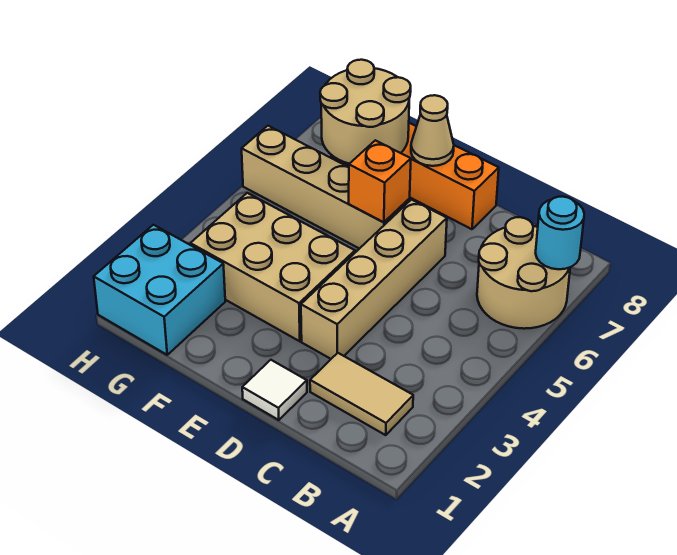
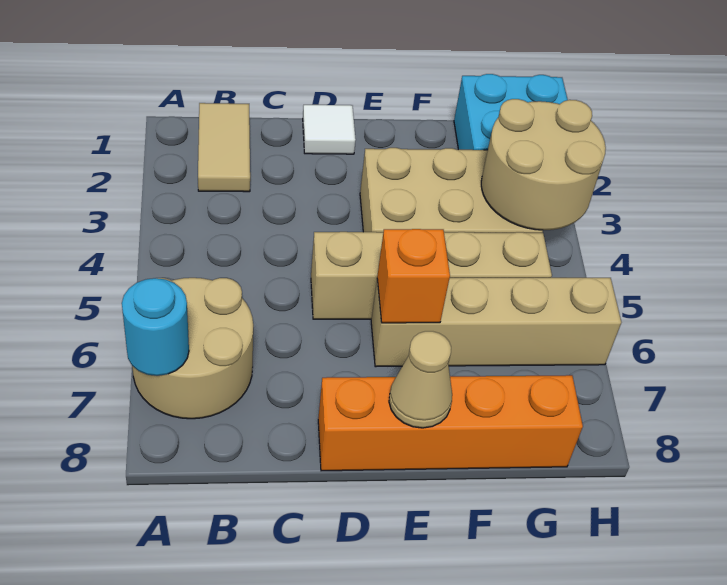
tan tile B2:C2 level 1 -> tan tile B1:B2 level 1
tan brick D3:D6 level 1 -> tan brick D5:G5 level 1
tan round brick F7:G8 level 2 -> tan round brick G3:H4 level 2

